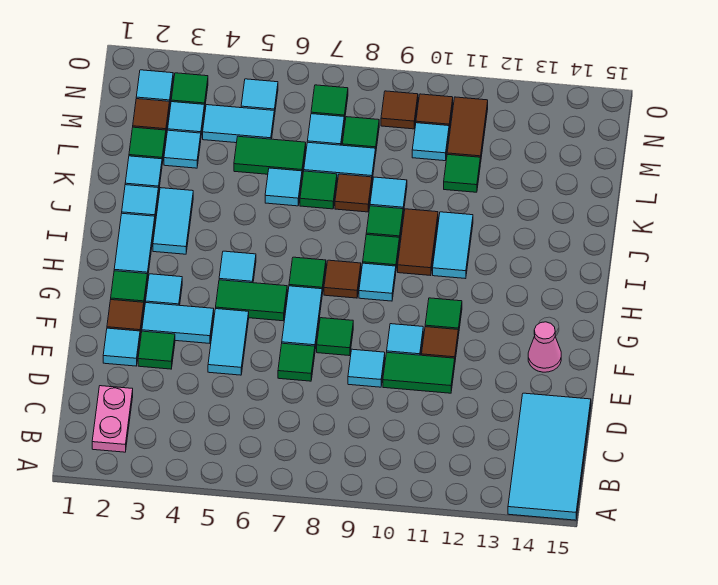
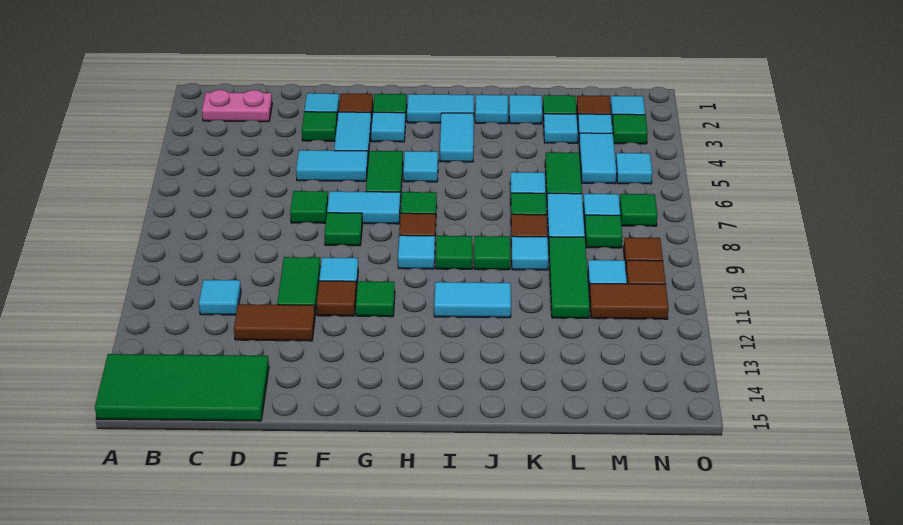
cyan tile A14:D15 level 1 -> green tile A14:D15 level 1
cyan tile E9 level 1 -> cyan tile C11 level 1
pink cone F14 level 1 -> none
cyan tile I3:J3 level 1 -> cyan tile I3:I4 level 1
brown tile I10:J10 level 1 -> brown tile D12:E12 level 1
green tile L11 level 1 -> green tile L9:L11 level 1

